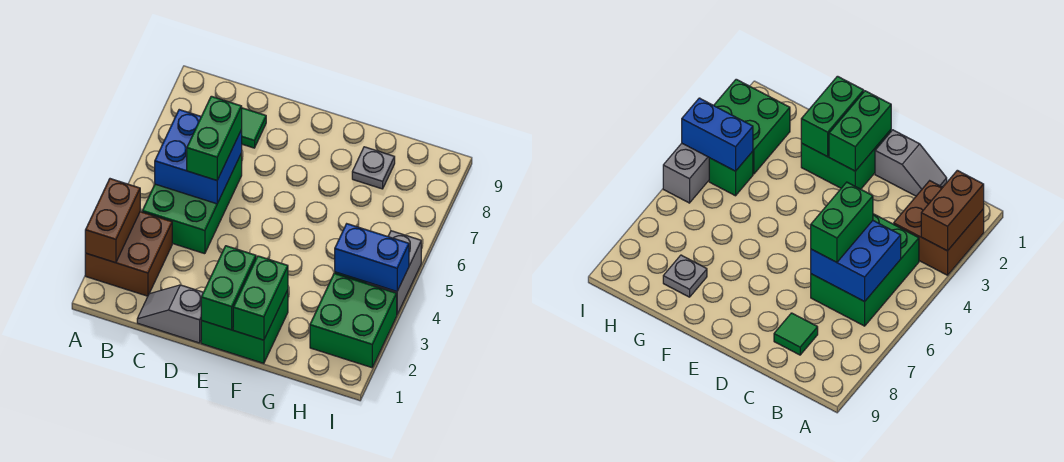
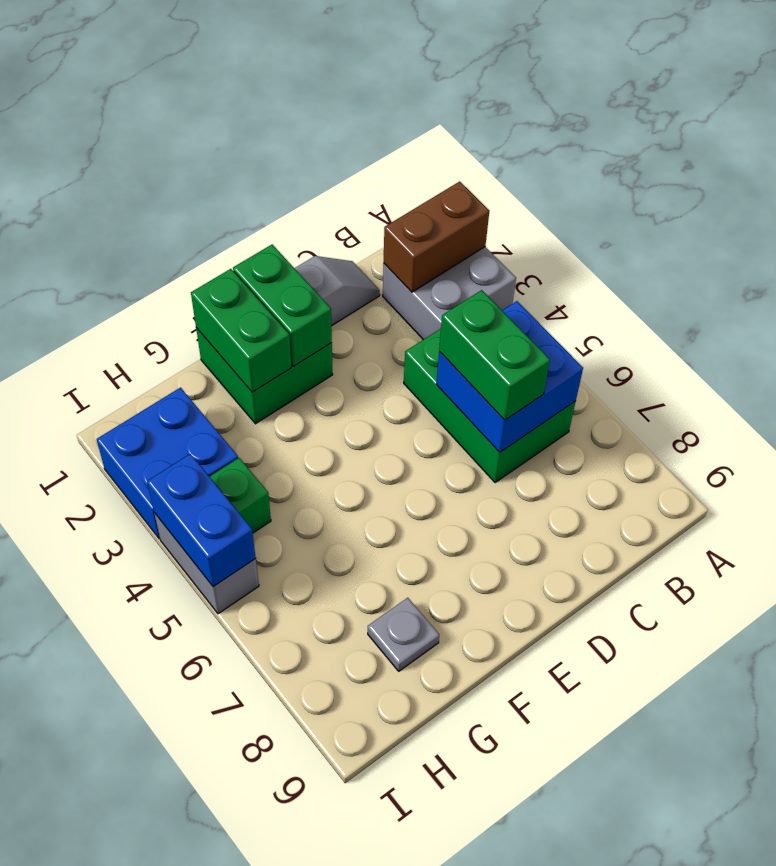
brown brick A2:B3 level 1 -> grey brick A2:B3 level 1
brown brick A2:A3 level 2 -> brown brick A2:B2 level 2
green tile C8 level 1 -> none
green brick H2:I3 level 1 -> blue brick H2:I3 level 1
blue brick H4:I4 level 2 -> blue brick I4:I5 level 2

